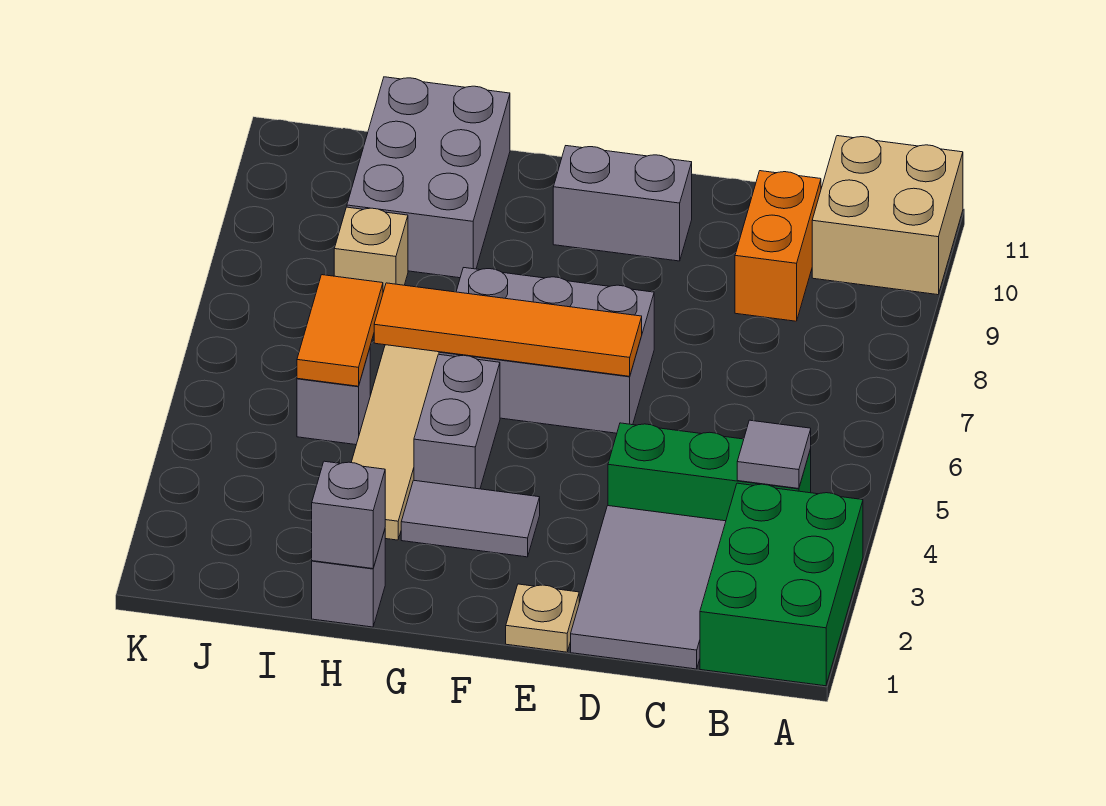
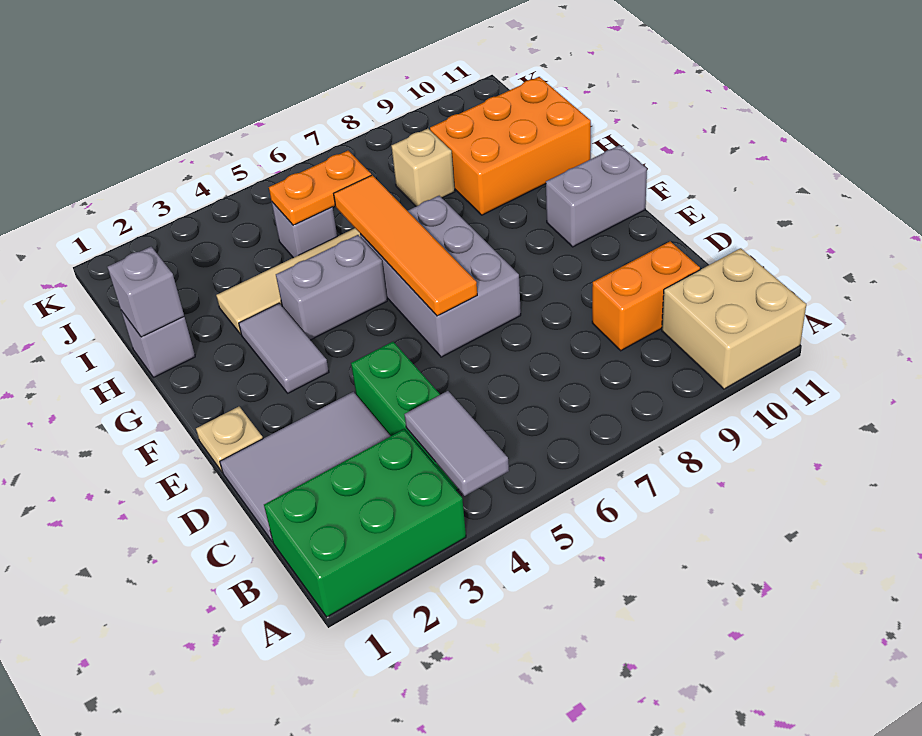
grey tile B4 level 2 -> grey tile A4:B4 level 2
grey brick E10:F10 level 1 -> grey brick F10:F11 level 1
grey brick H9:I11 level 1 -> orange brick H9:I11 level 1
orange tile I5:I6 level 2 -> orange plate I5:I6 level 2

